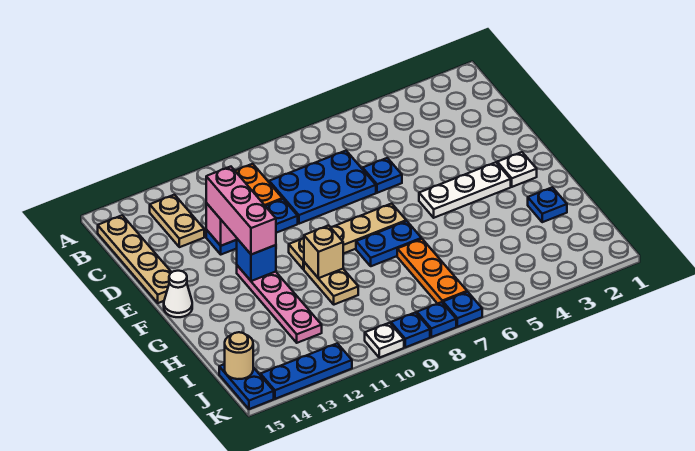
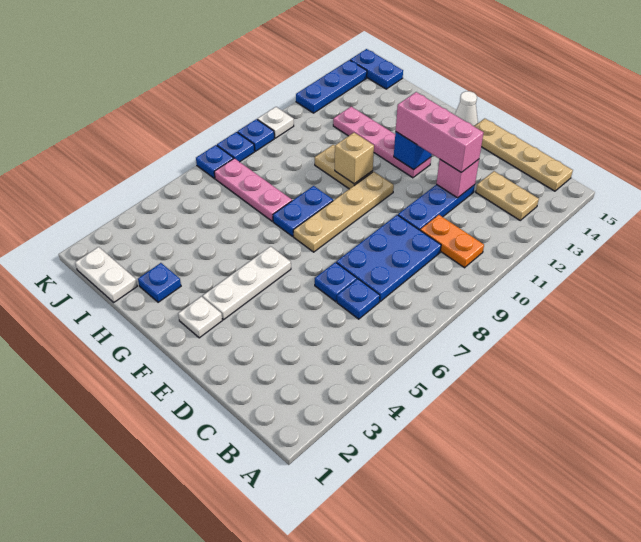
none -> blue plate C6 level 1
orange plate H7:J7 level 1 -> pink plate H7:J7 level 1
none -> white plate I1:J1 level 1
tan round brick J15 level 2 -> none

